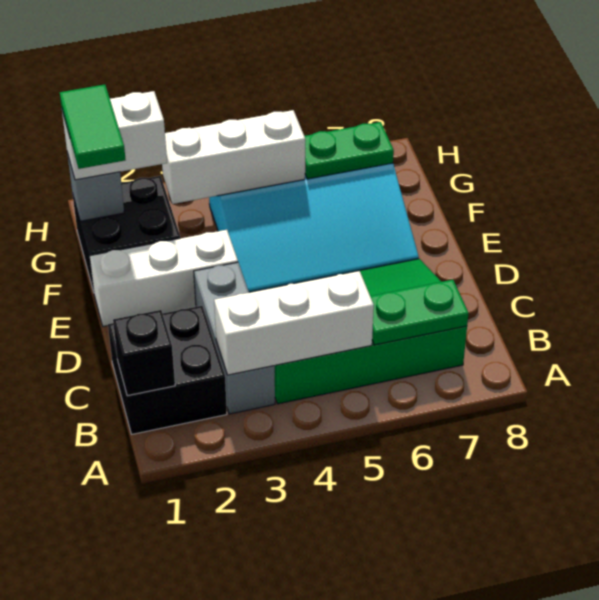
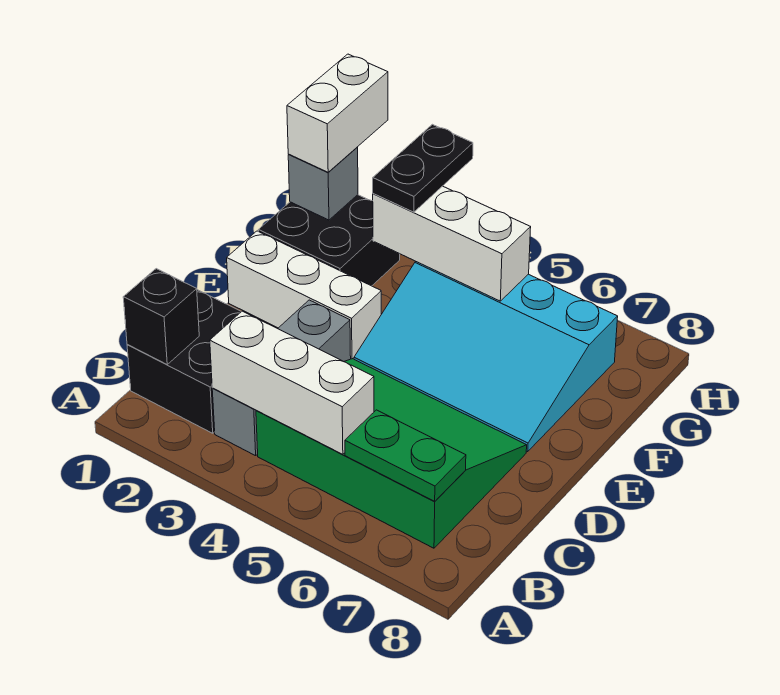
green tile F1:G1 level 4 -> none
white brick G1:G2 level 3 -> white brick G1:H1 level 3
none -> black plate G3:H3 level 3
green plate G6:G7 level 2 -> none

